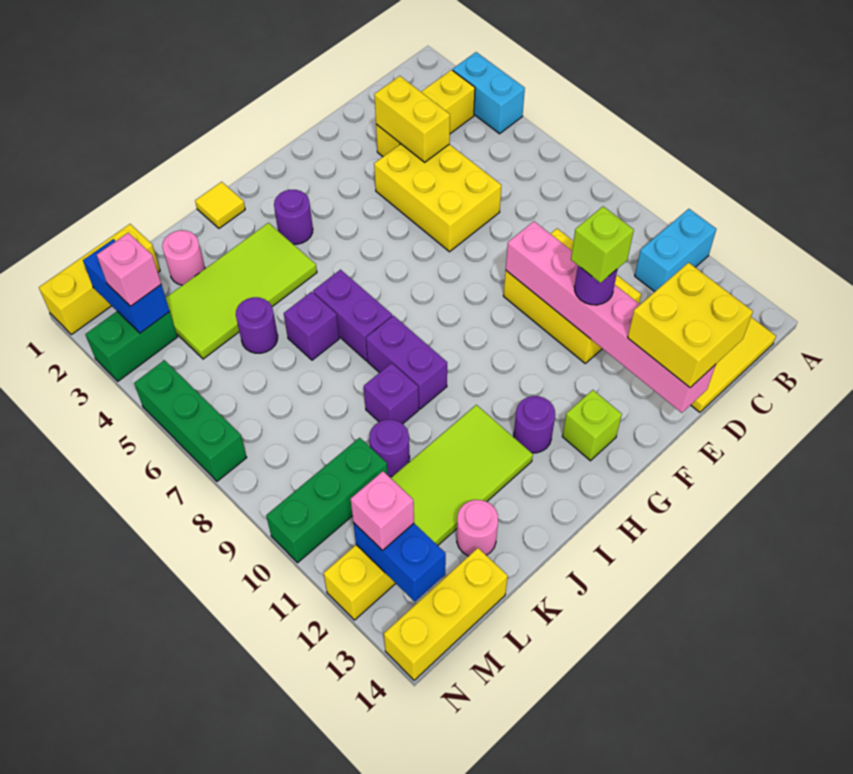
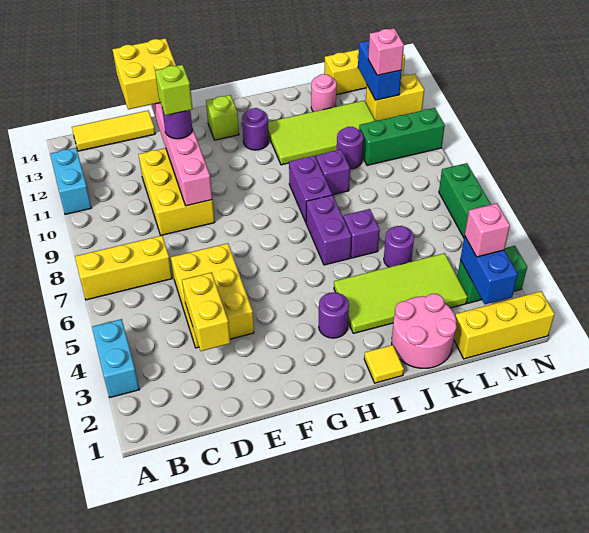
cyan brick A11:B11 level 1 -> cyan brick A11:A12 level 1
yellow brick B3:D3 level 1 -> yellow brick A7:C7 level 1
pink round brick K2 level 1 -> pink round brick J1:K2 level 1

